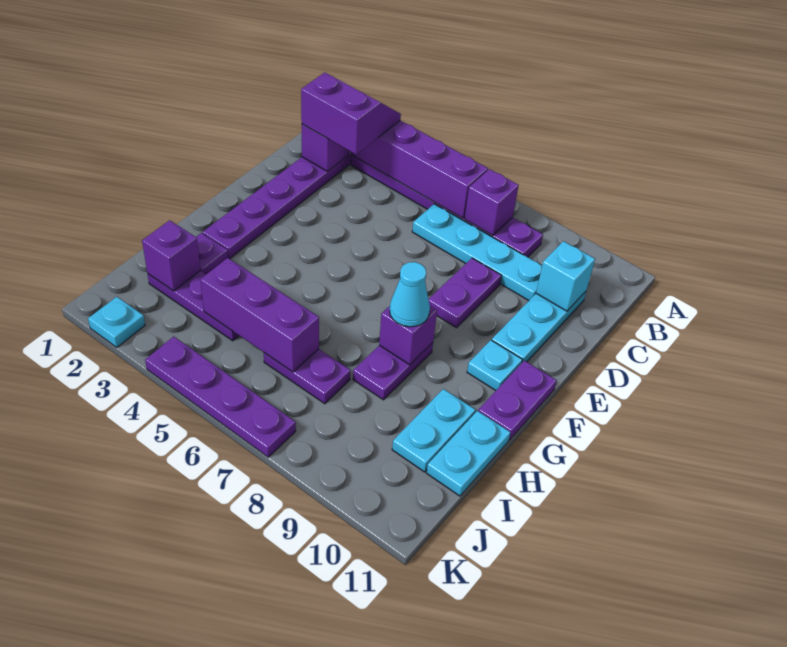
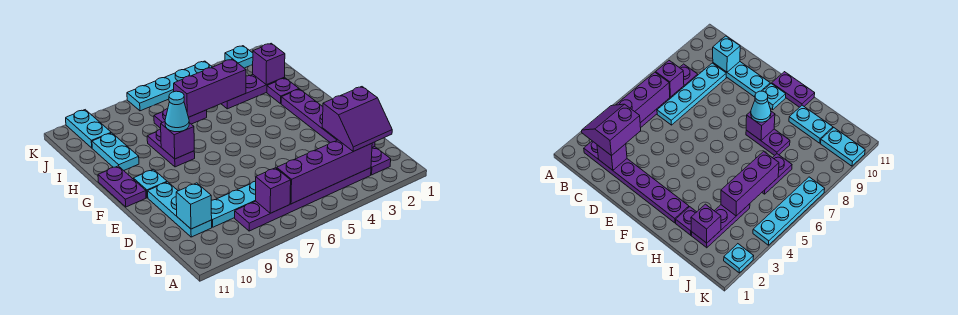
purple plate D8:E8 level 1 -> none
cyan plate H11:I11 level 1 -> cyan plate J10:K10 level 1
purple plate K4:K7 level 1 -> cyan plate K4:K7 level 1

